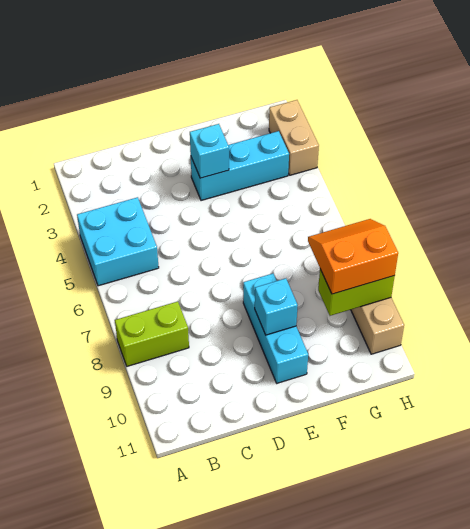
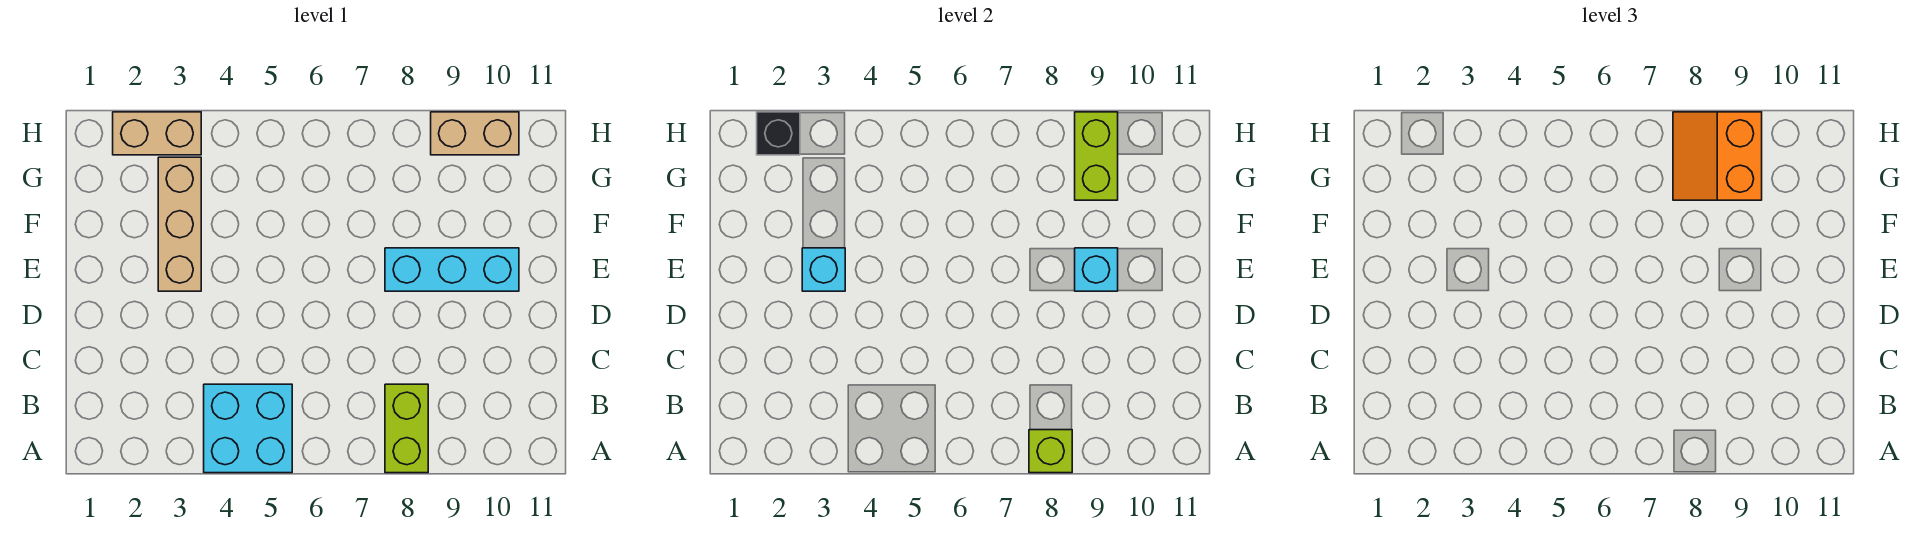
none -> lime brick A8 level 2
cyan brick E3:G3 level 1 -> tan brick E3:G3 level 1
none -> black brick H2 level 2

